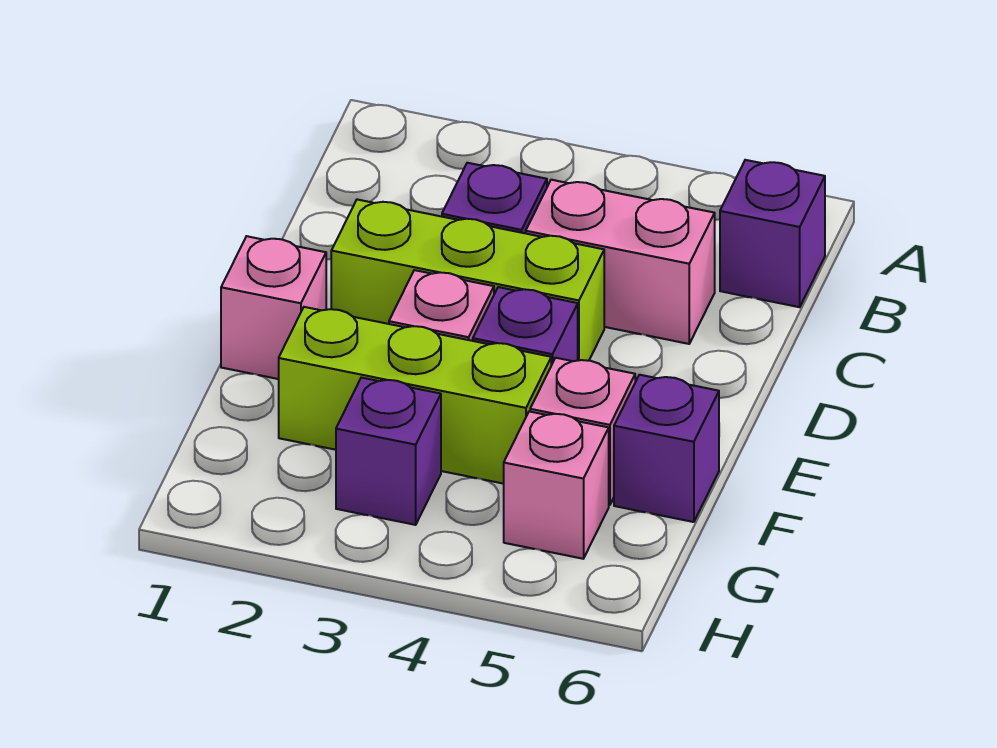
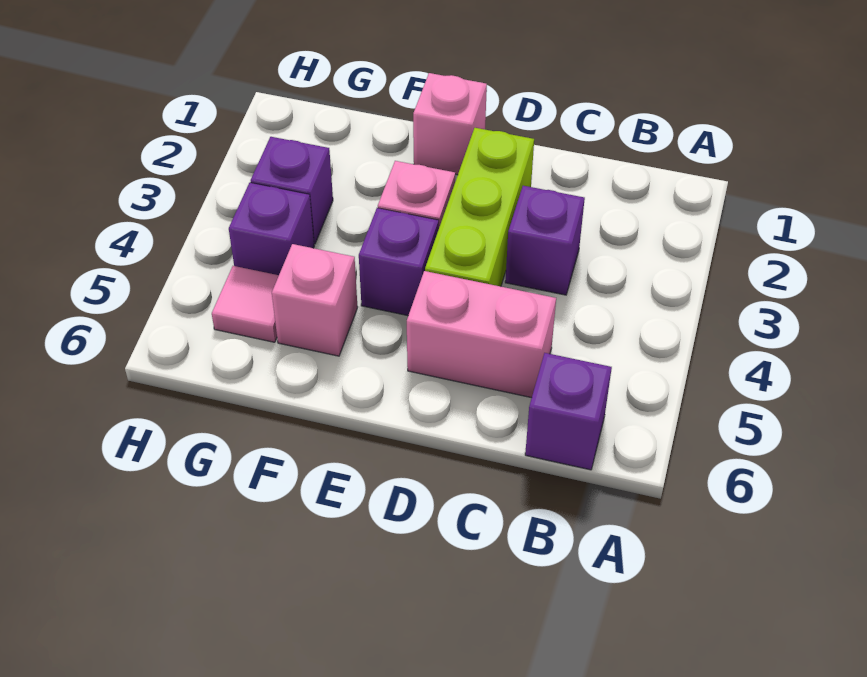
pink brick C4:C5 level 1 -> pink brick C5:D5 level 1
lime brick F2:F4 level 1 -> none
purple brick F6 level 1 -> purple brick G4 level 1
pink brick G5 level 1 -> pink tile G5 level 1

